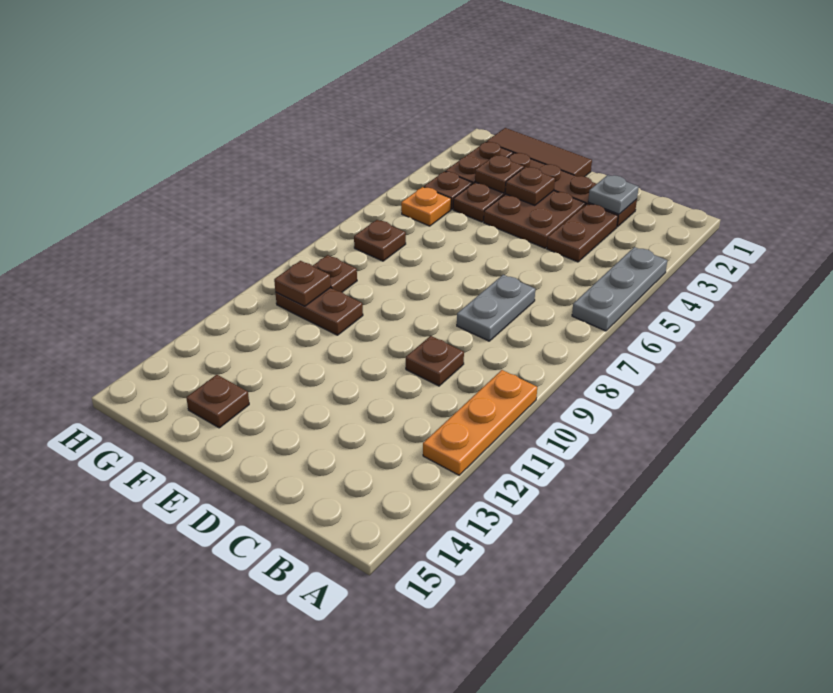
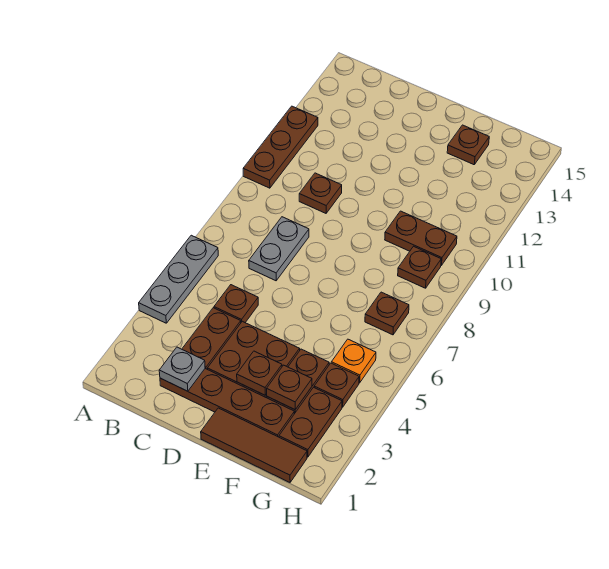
orange plate A10:A12 level 1 -> brown plate A10:A12 level 1
brown plate G10 level 2 -> brown plate C5 level 1

